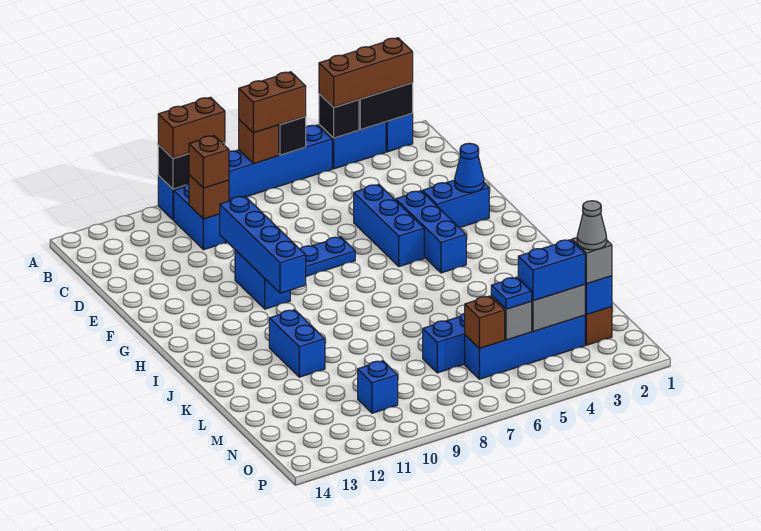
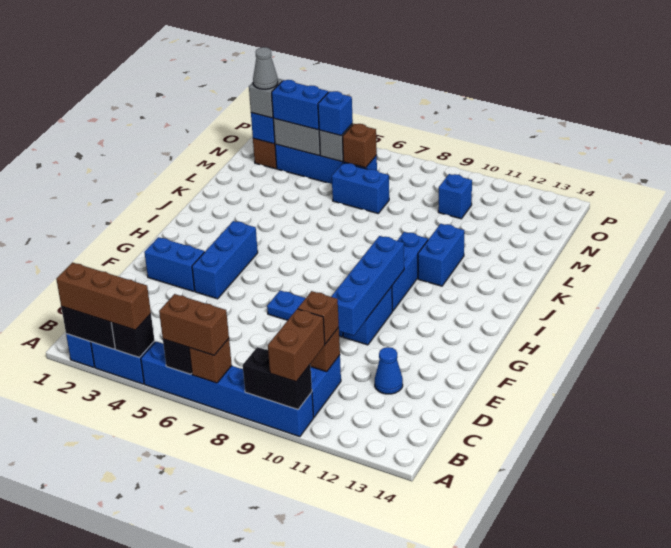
brown brick A9:A10 level 3 -> brown brick A10:B10 level 3
blue brick E5:G5 level 1 -> blue brick H10:J10 level 1
blue cone F2 level 2 -> blue cone D12 level 1
blue plate N5 level 3 -> blue brick N5 level 3

